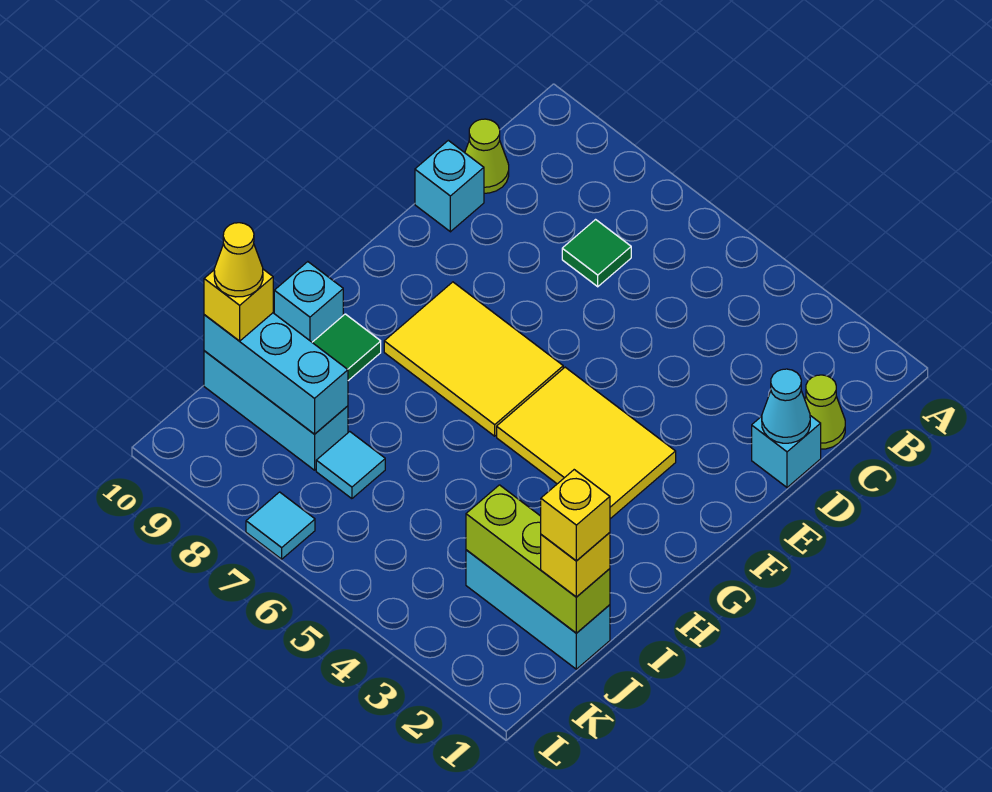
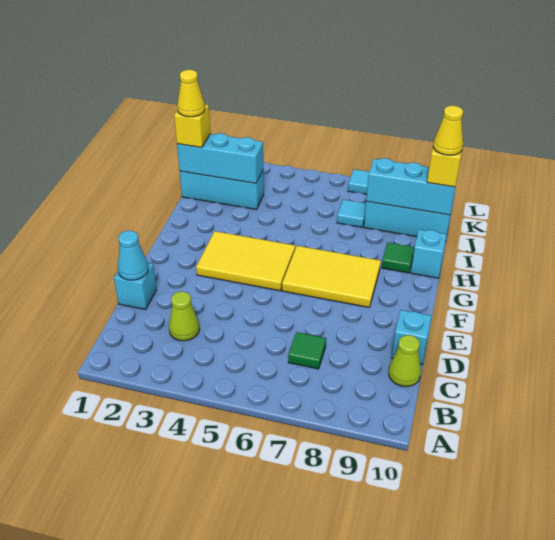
lime cone C1 level 1 -> lime cone C3 level 1
lime brick J1:J3 level 2 -> cyan brick J1:J3 level 2
yellow brick J1 level 4 -> yellow cone J1 level 4

